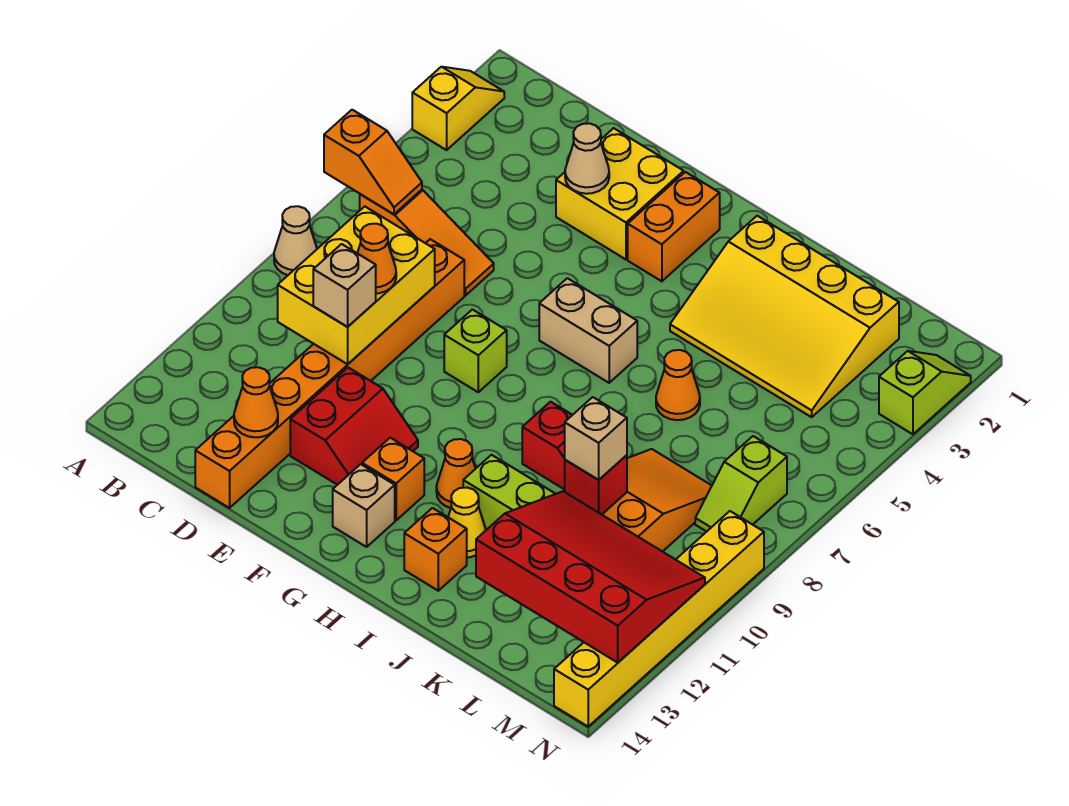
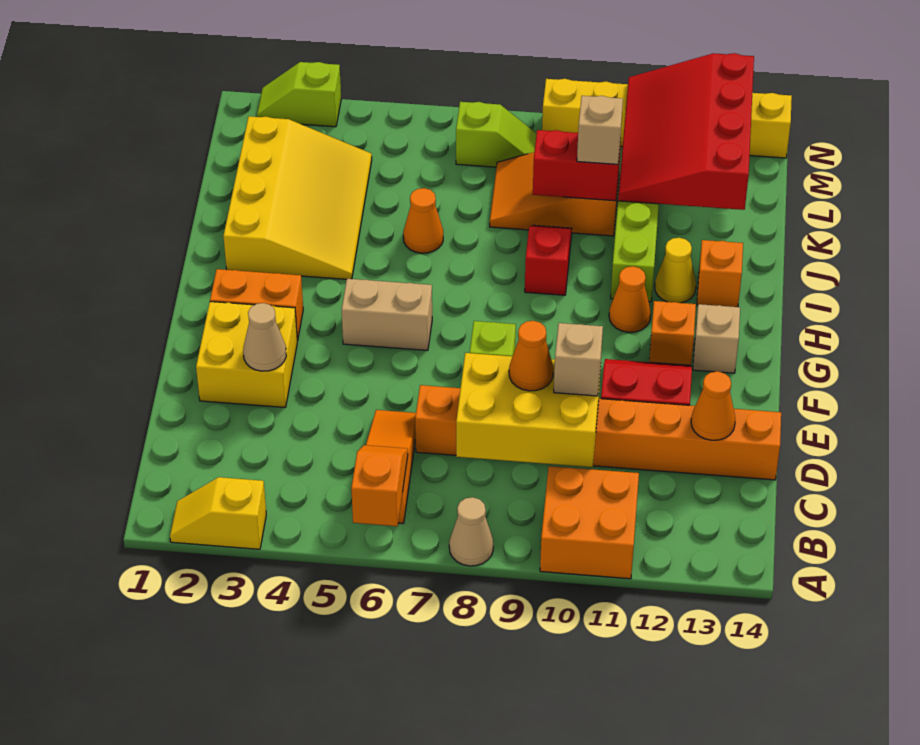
none -> orange brick A10:B11 level 1
tan brick G6:H6 level 1 -> tan brick G5:G6 level 1
red brick K10 level 2 -> red brick K9:K10 level 2

